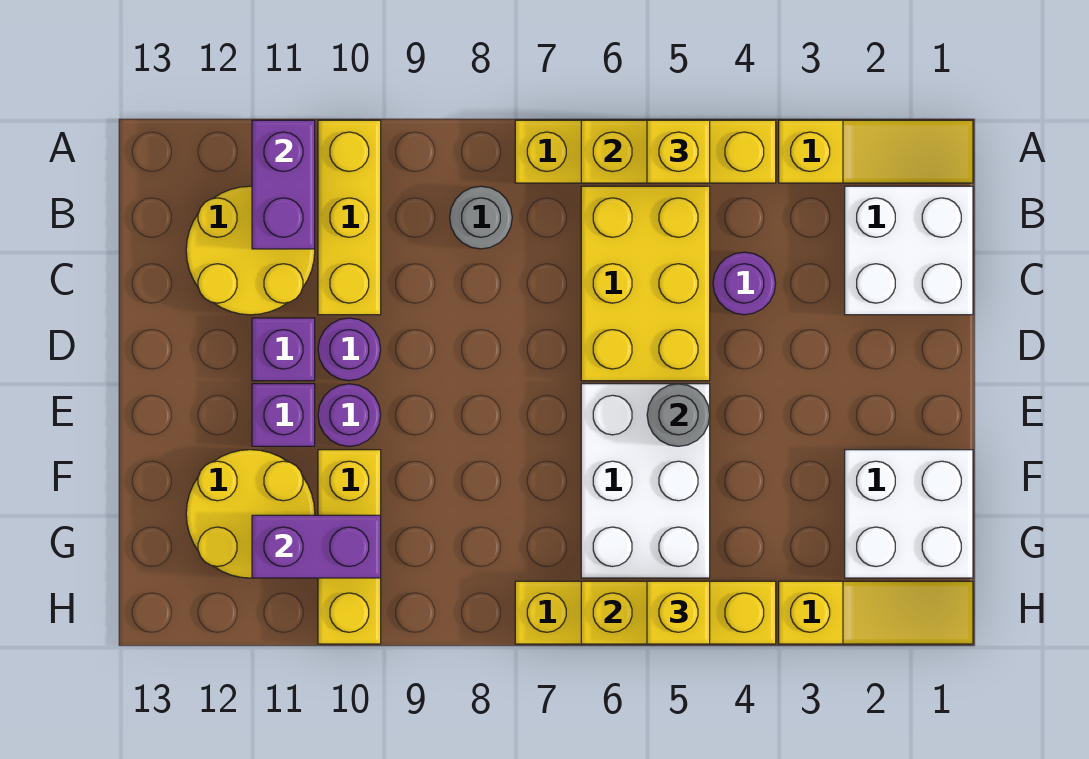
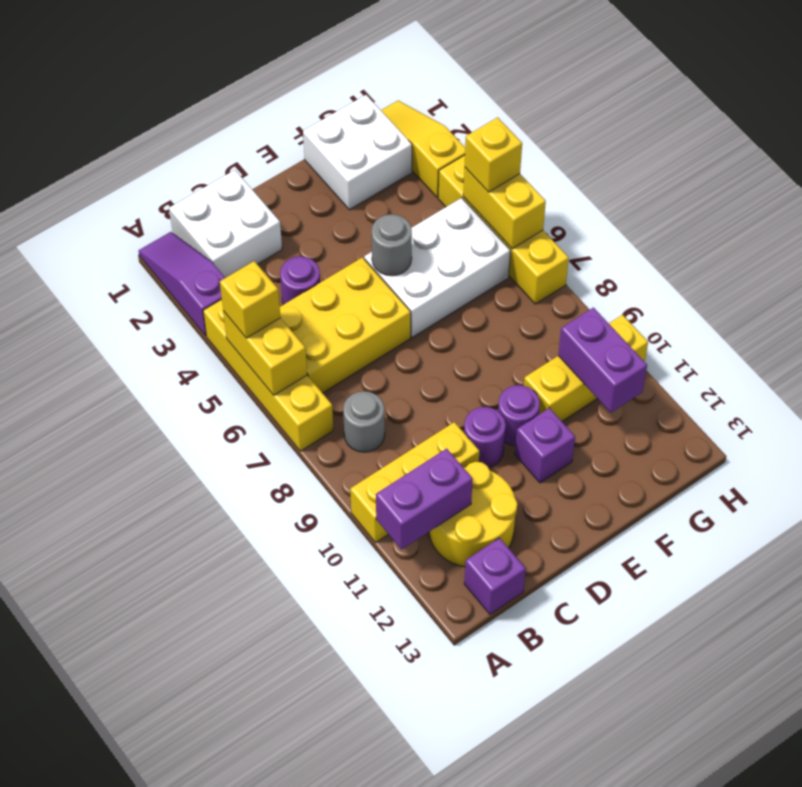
yellow slope A1:A3 level 1 top 3 -> purple slope A1:A3 level 1 top 3
purple brick D11 level 1 -> purple brick B13 level 1
yellow round brick F11:G12 level 1 -> none

